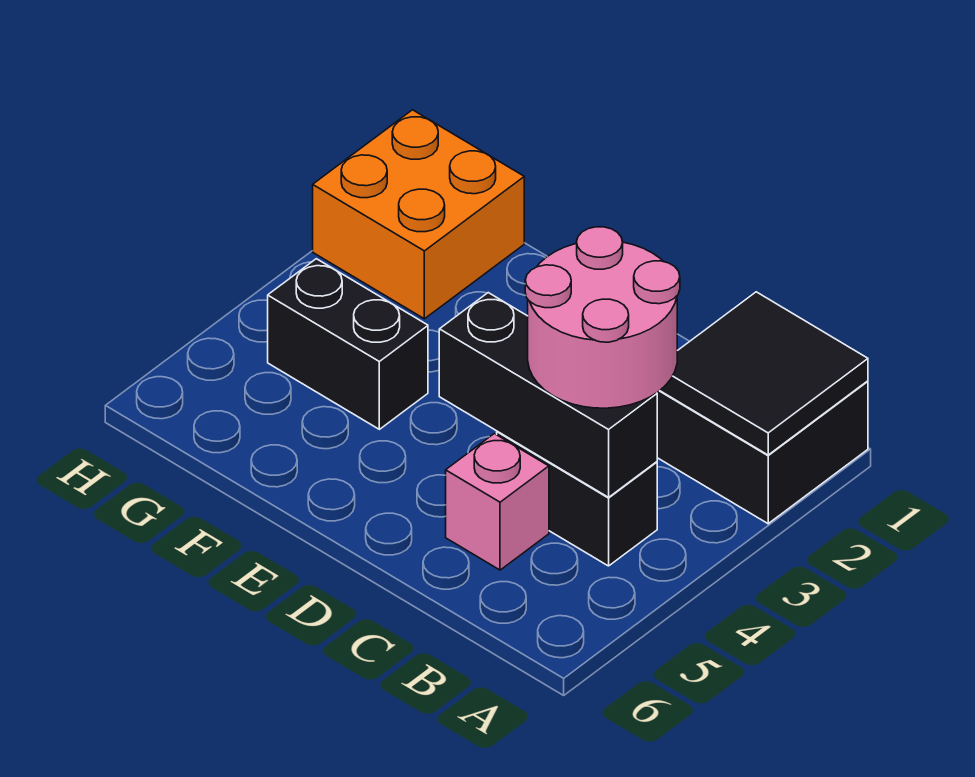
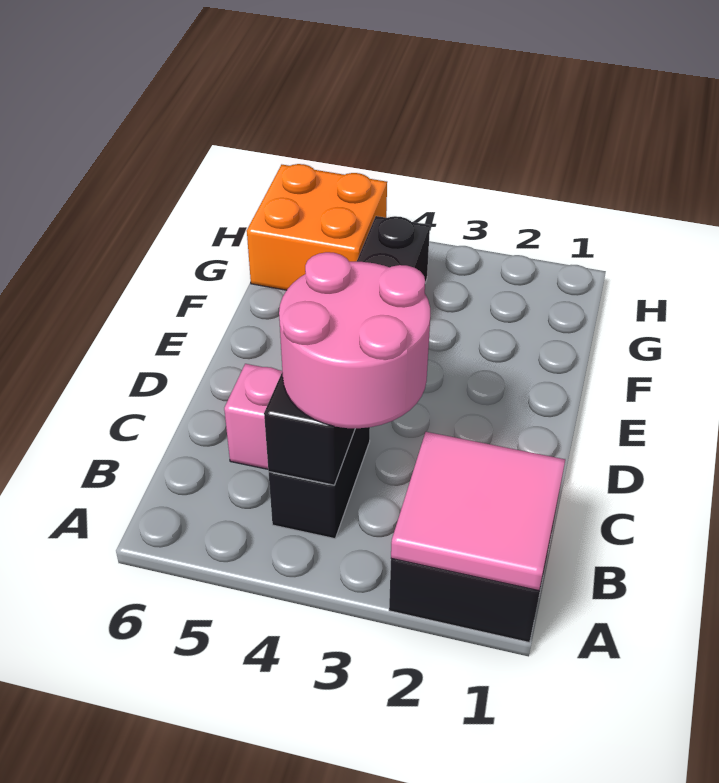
black tile A1:B2 level 2 -> pink tile A1:B2 level 2
orange brick G1:H2 level 1 -> orange brick G5:H6 level 1

